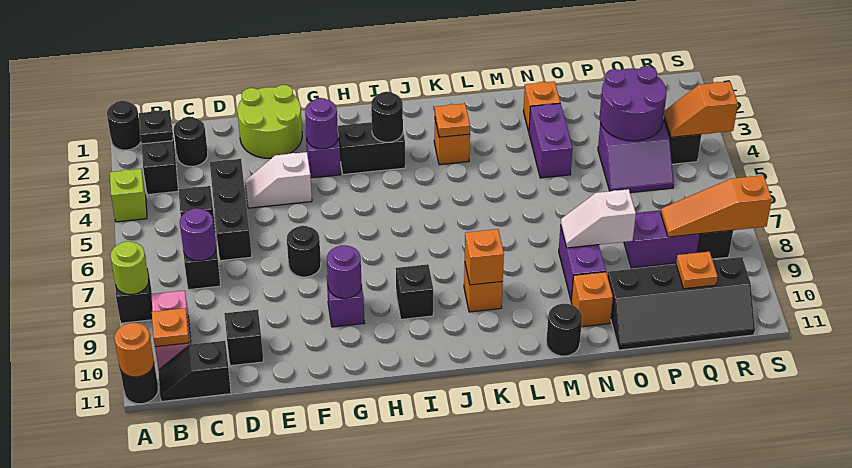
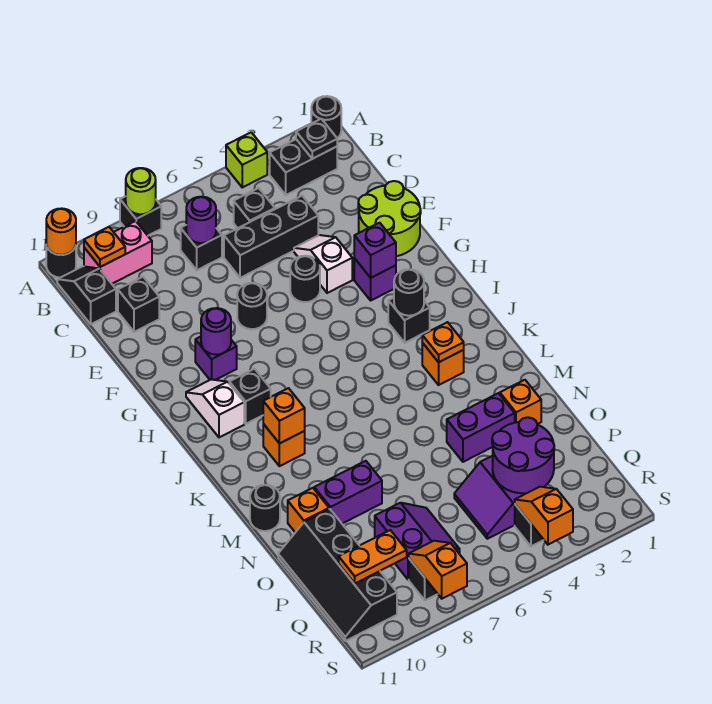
black round brick C2 level 1 -> black round brick F5 level 1
purple round brick G3 level 2 -> purple brick G3 level 2
black brick H3:I3 level 1 -> black brick I3 level 1
white slope N8:O8 level 2 top O -> white slope H10:I10 level 1 top I
orange slope Q8:S8 level 2 top S -> orange slope R8:S8 level 2 top S
orange plate Q10 level 2 -> orange plate Q9:Q10 level 2

